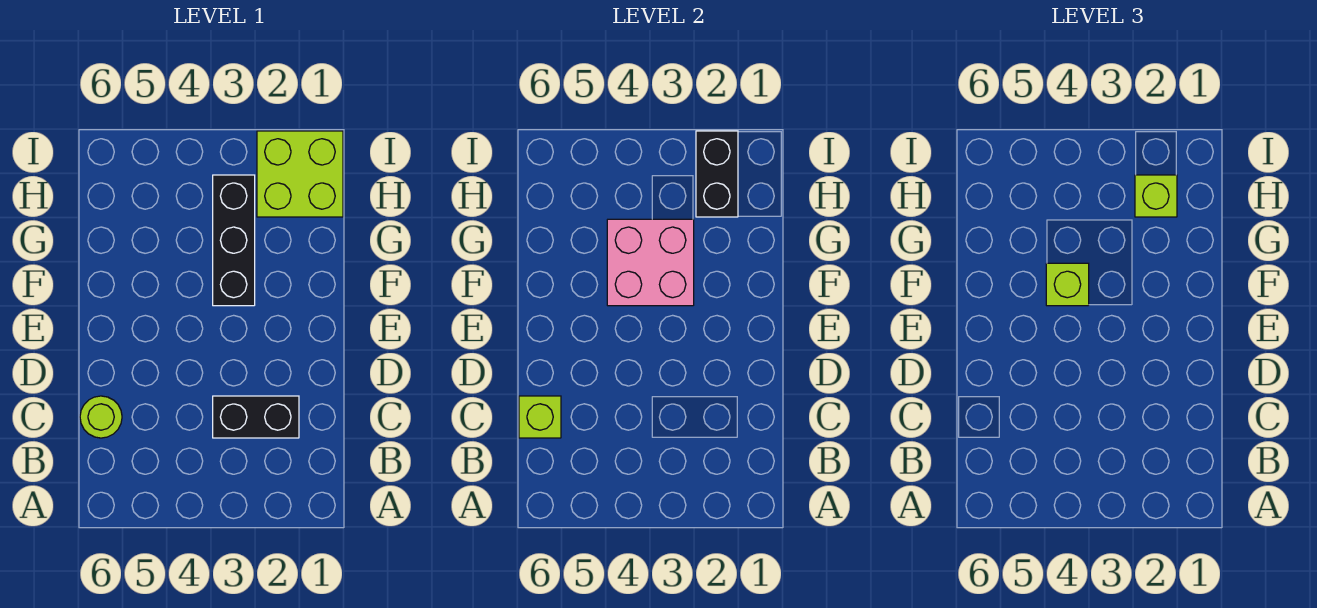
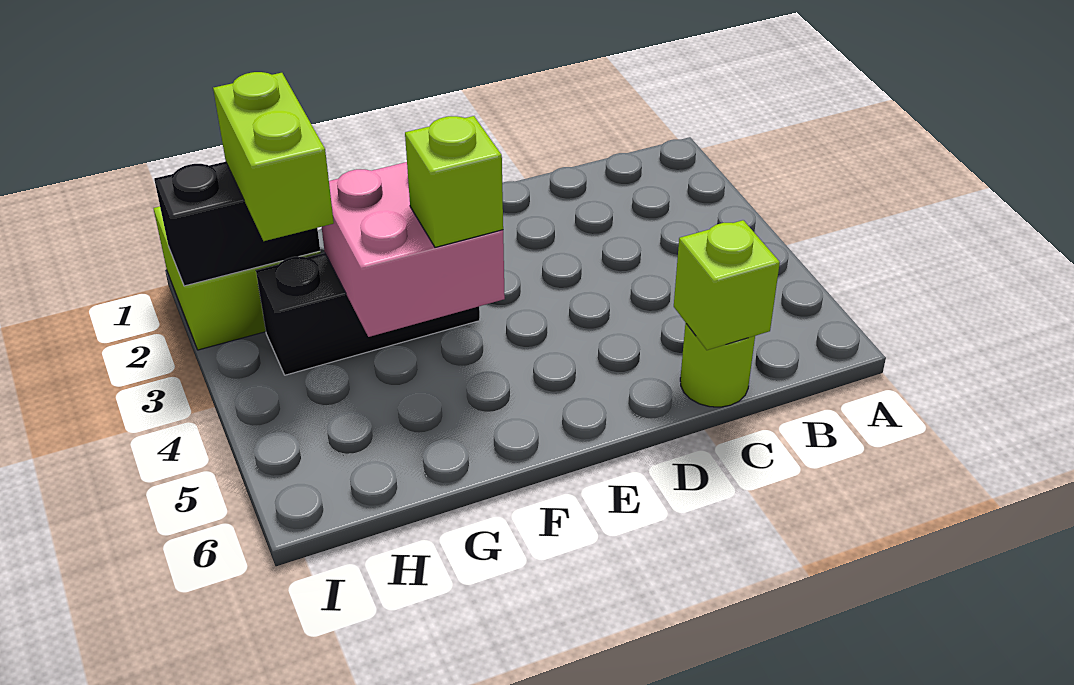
black brick C2:C3 level 1 -> none
lime brick H2 level 3 -> lime brick H2:H3 level 3

